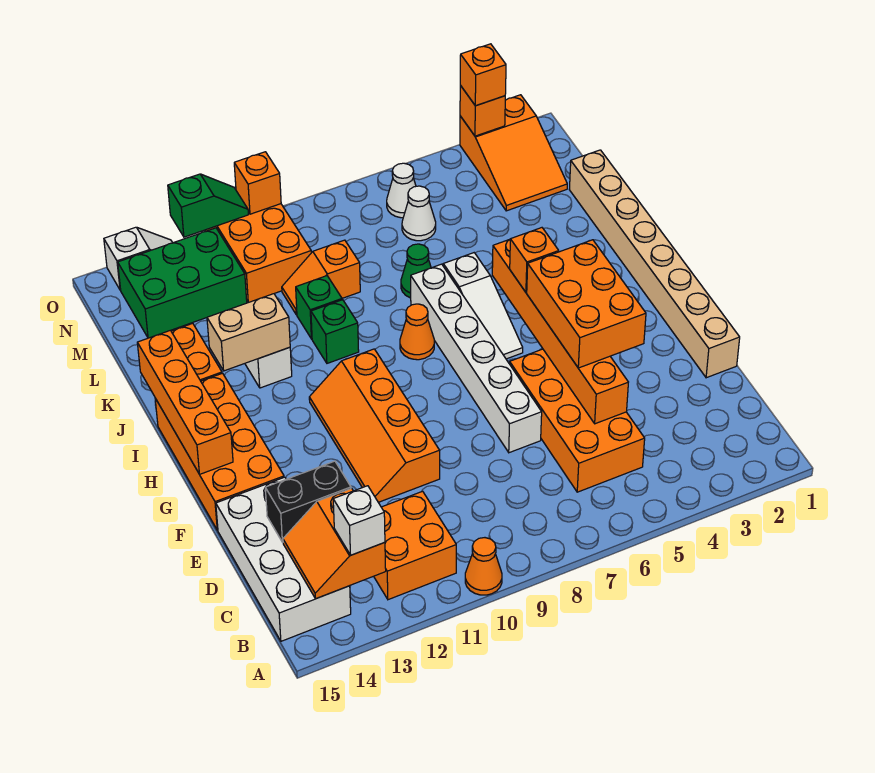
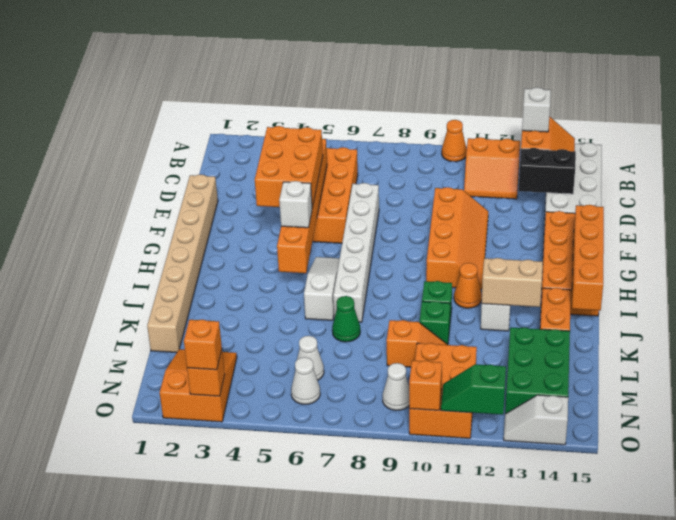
orange brick B11:C12 level 1 -> orange slope B11:C12 level 1 top B
orange brick H5 level 3 -> white brick H5 level 3
orange cone I8 level 1 -> orange cone I11 level 1
green brick M12:N14 level 1 -> green brick L13:N14 level 1
none -> white cone N9 level 1

